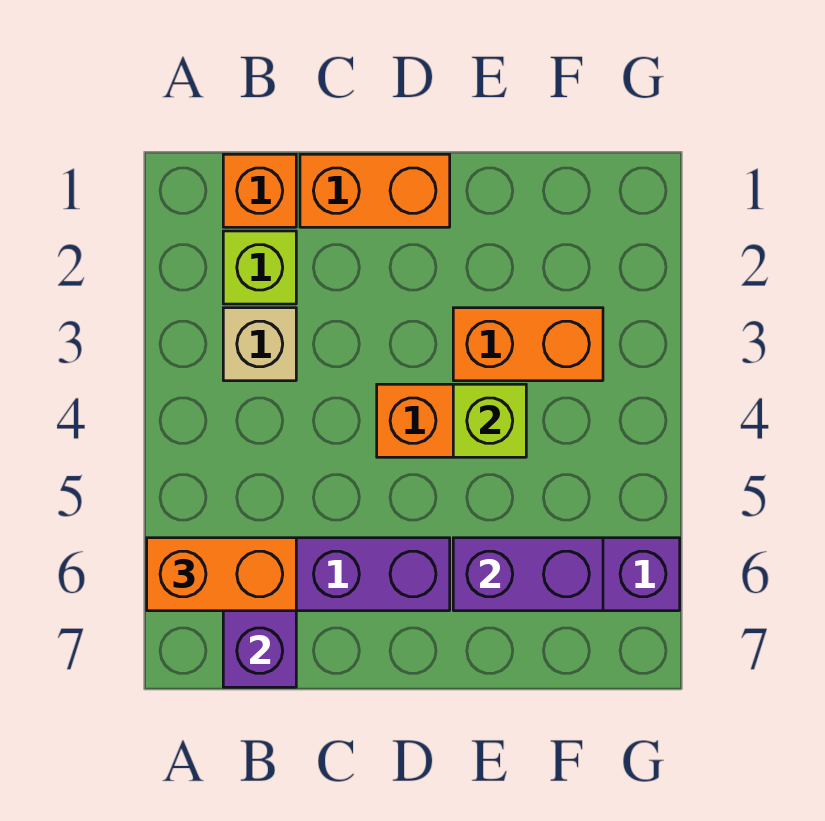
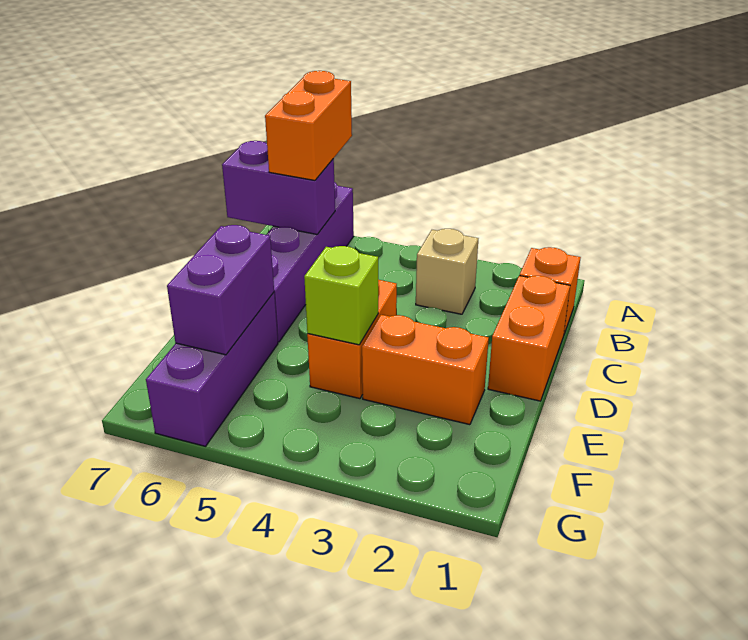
lime brick B2 level 1 -> none
orange brick E3:F3 level 1 -> orange brick E2:E3 level 1

